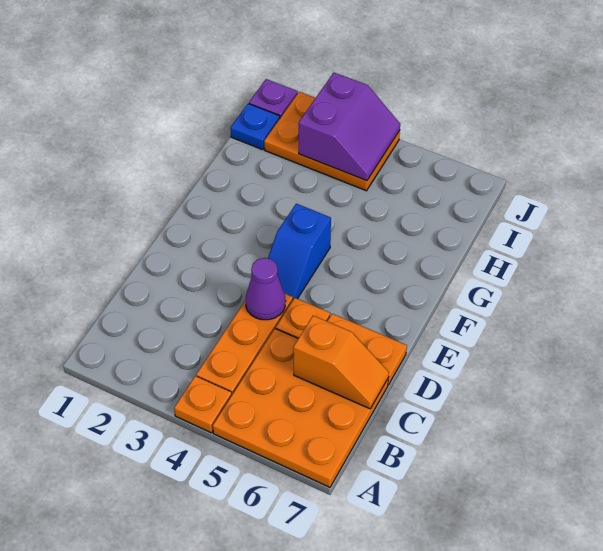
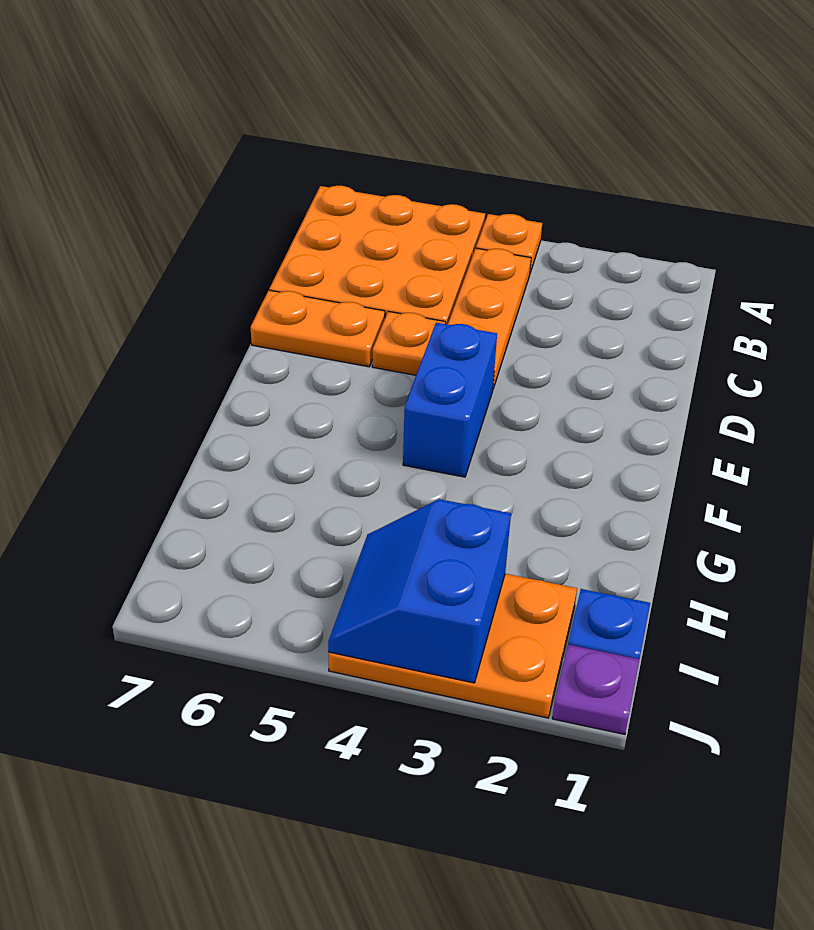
orange slope C6:C7 level 2 top 6 -> none
purple cone D4 level 2 -> none
blue slope E4:F4 level 1 top F -> blue brick E4:F4 level 1
purple slope I3:J4 level 2 top 3 -> blue slope I3:J4 level 2 top 3

